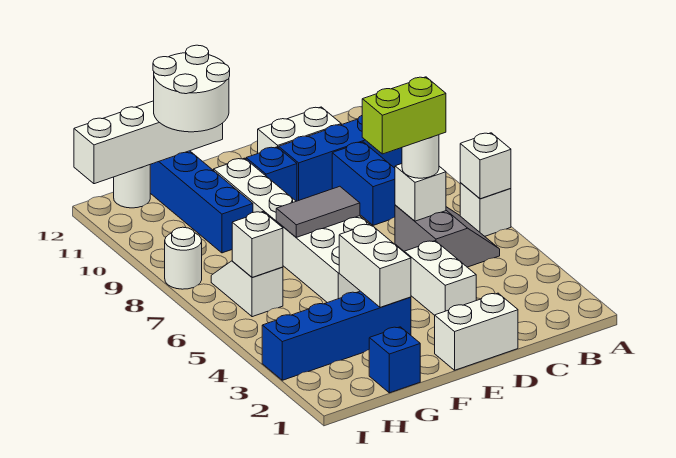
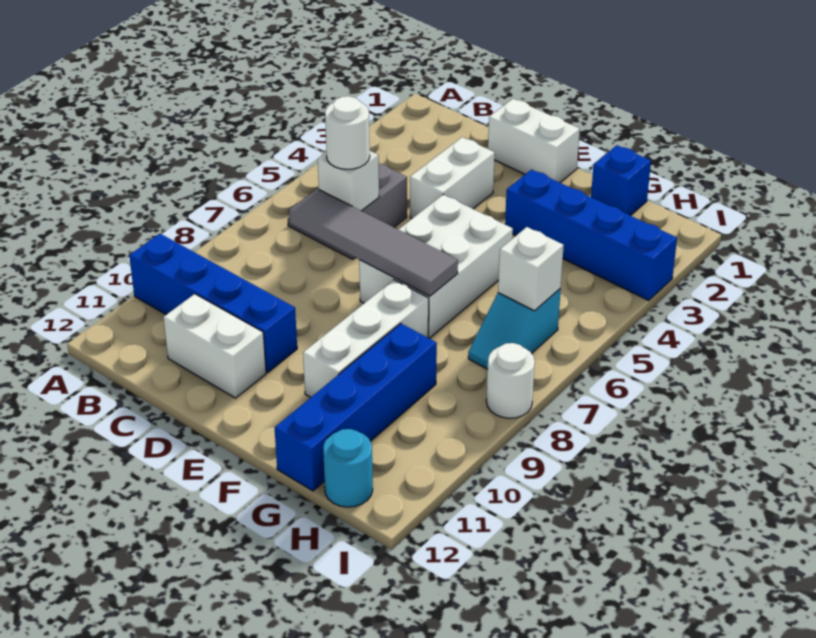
white brick A6 level 1 -> none
white brick A6 level 2 -> none
lime brick C6:D6 level 4 -> none
blue brick C8:C9 level 1 -> none
grey tile E7:F7 level 2 -> grey tile C7:F7 level 2
blue brick E10 level 1 -> none
white brick F3:F4 level 2 -> none
white round brick F11:G12 level 3 -> none
white brick F12:I12 level 2 -> none
white slope H6:H7 level 1 top 6 -> cyan slope H6:H7 level 1 top 6
white round brick H12 level 1 -> cyan round brick H12 level 1

